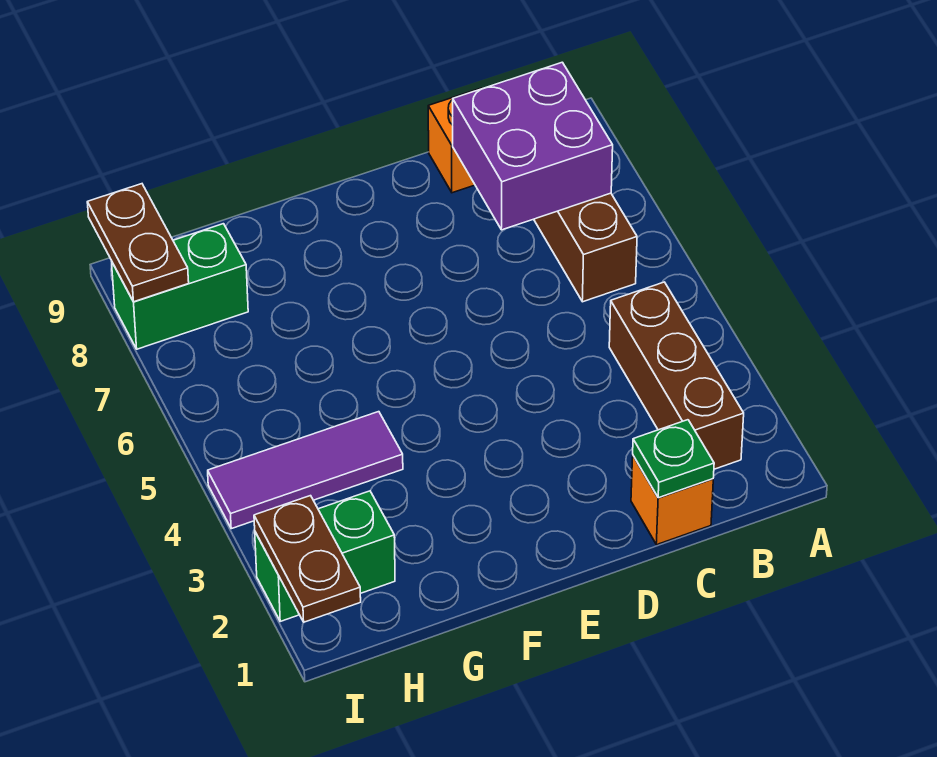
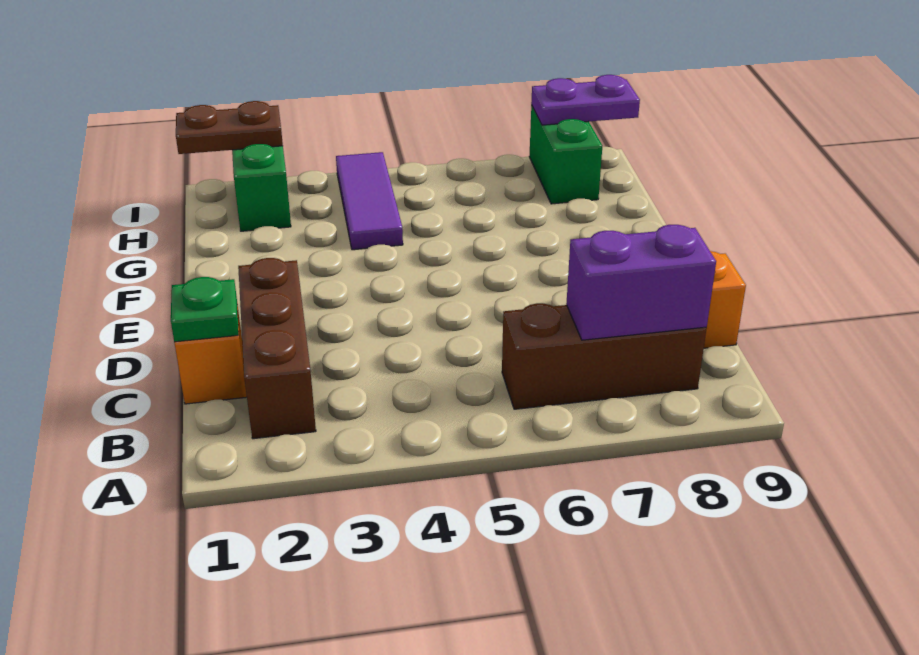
brown brick B2:B4 level 1 -> brown brick B2:D2 level 1
purple brick B7:C8 level 2 -> purple brick B7:B8 level 2
brown plate I8:I9 level 2 -> purple plate I8:I9 level 2

